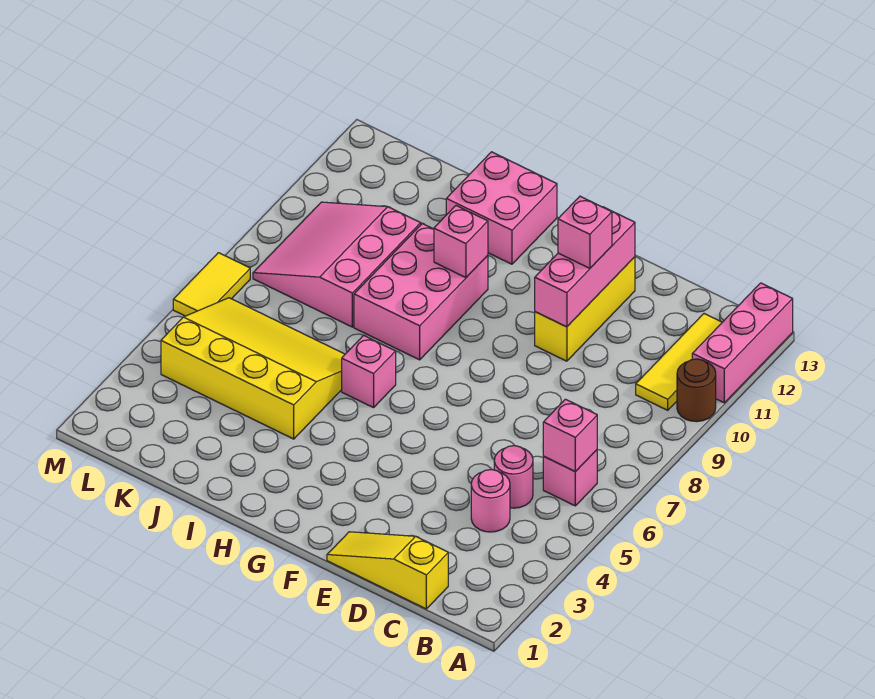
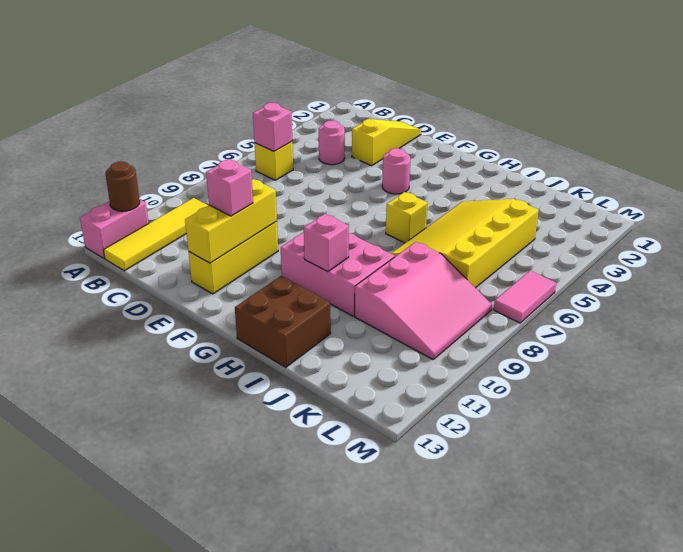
brown round brick A10 level 1 -> brown round brick A12 level 2
pink brick A11:A13 level 1 -> pink brick A12:A13 level 1
pink brick B6 level 1 -> yellow brick B6 level 1
yellow tile B10:B12 level 1 -> yellow tile B10:B13 level 1
yellow slope C1:E1 level 1 top C -> yellow slope D1:D3 level 1 top 3
pink round brick C5 level 1 -> pink round brick F4 level 1
pink brick E10:E12 level 2 -> yellow brick E10:E12 level 2
pink brick H6 level 1 -> yellow brick H6 level 1
pink brick H8:I10 level 1 -> pink brick G9:I10 level 1
pink brick H12:I13 level 1 -> brown brick H12:I13 level 1
yellow slope I4:L6 level 1 top 4 -> yellow slope I4:K7 level 1 top K
yellow tile M6:M7 level 1 -> pink tile M6:M7 level 1

